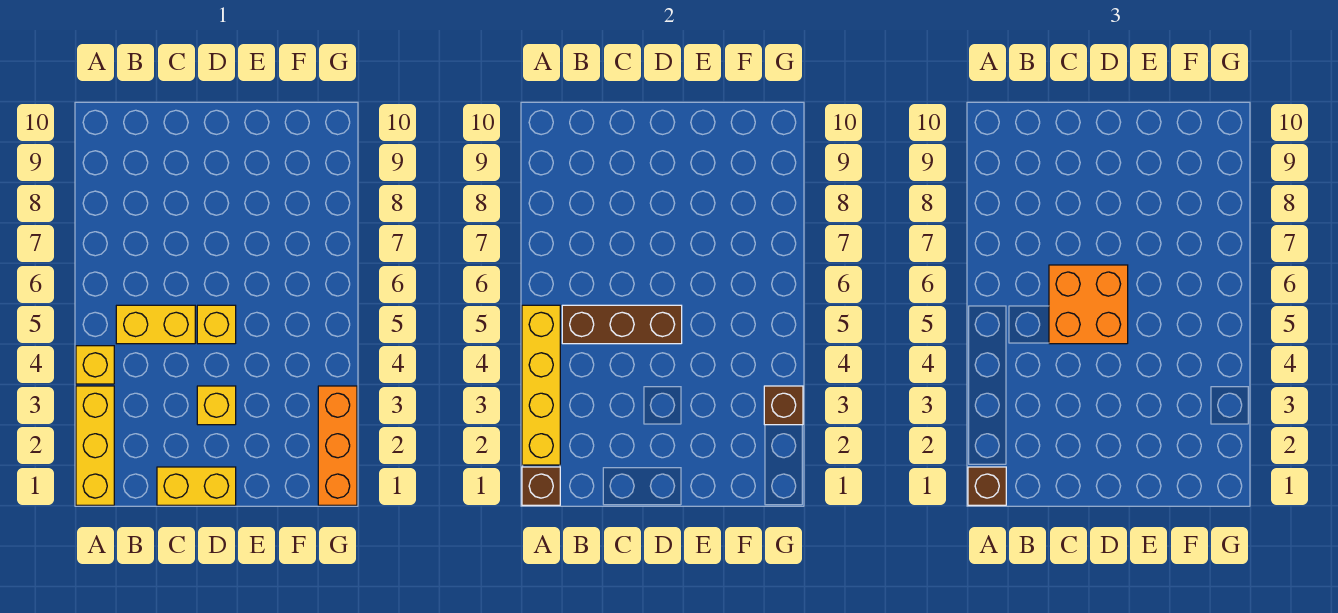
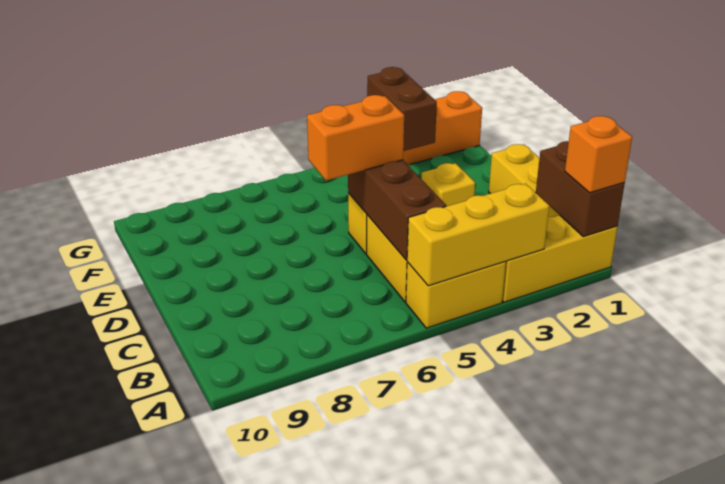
brown brick A1 level 2 -> brown brick A1:B1 level 2
brown brick A1 level 3 -> orange brick A1 level 3
yellow brick A2:A5 level 2 -> yellow brick A3:A5 level 2
yellow brick A4 level 1 -> yellow brick A4:A5 level 1
orange brick C5:D6 level 3 -> orange brick D5:D6 level 3
brown brick G3 level 2 -> brown brick F3:G3 level 2

